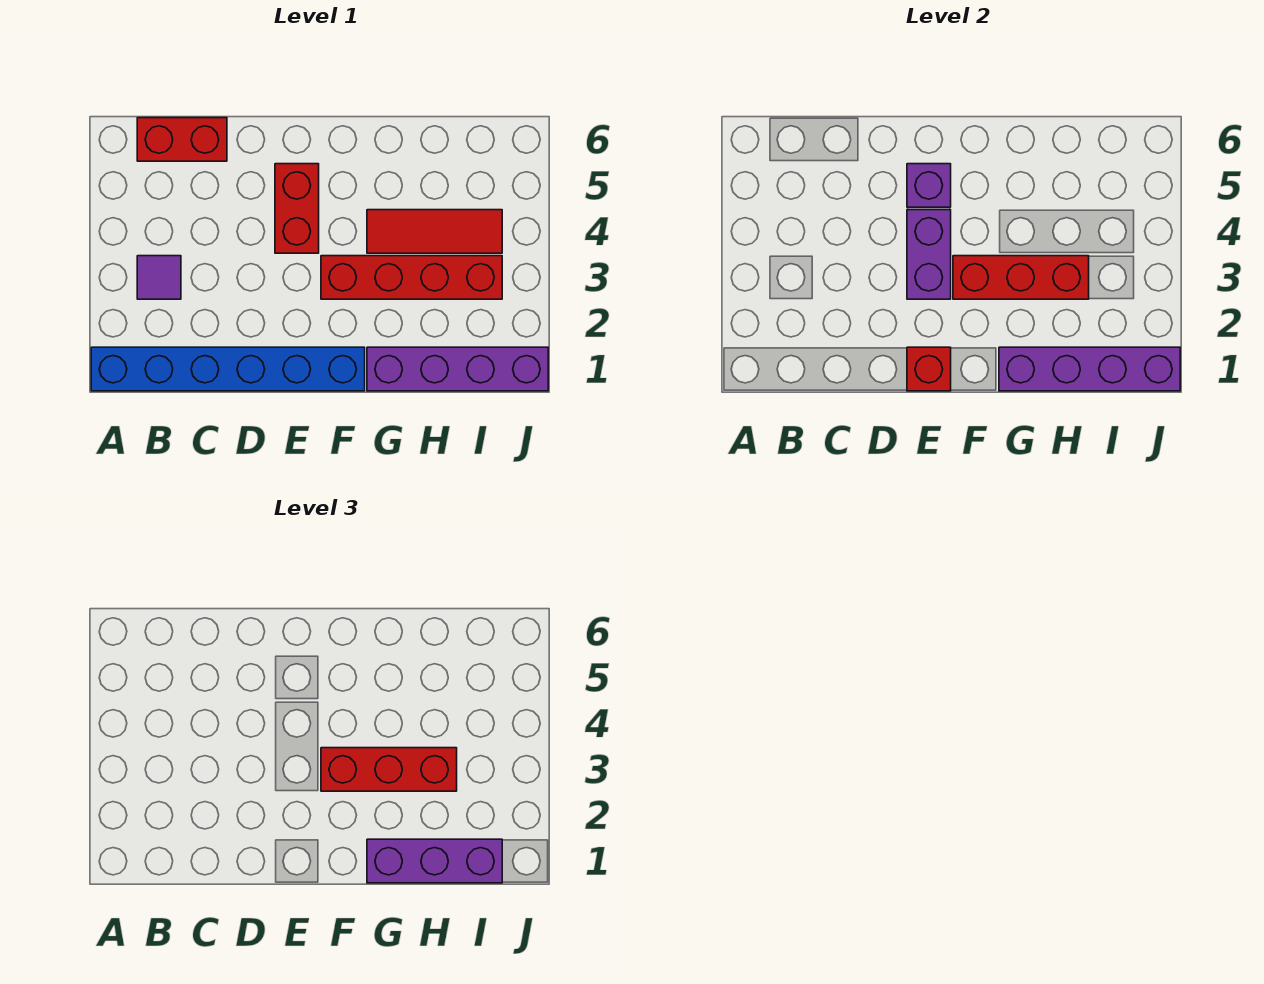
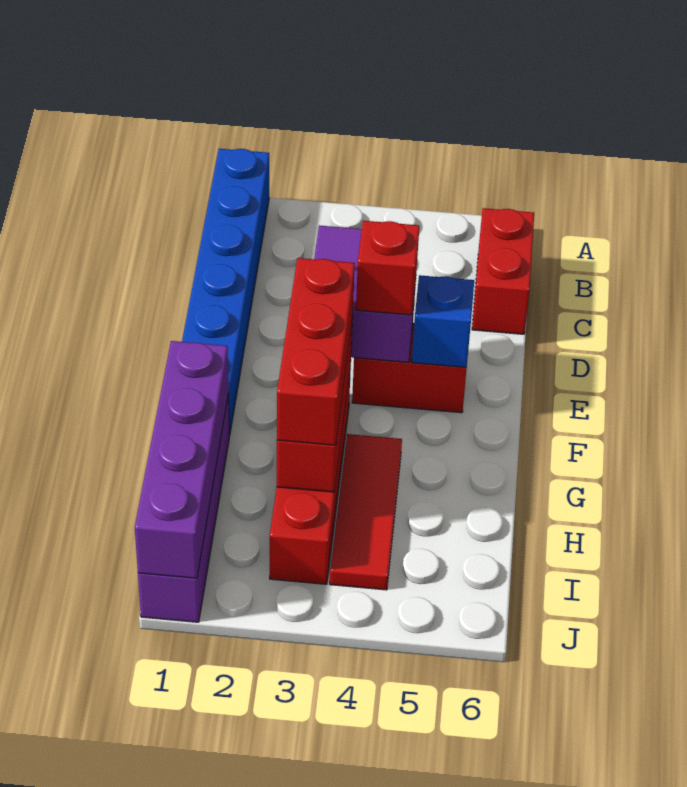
red brick E1 level 2 -> red brick E4 level 3
purple brick E5 level 2 -> blue brick E5 level 2
purple brick G1:I1 level 3 -> none

